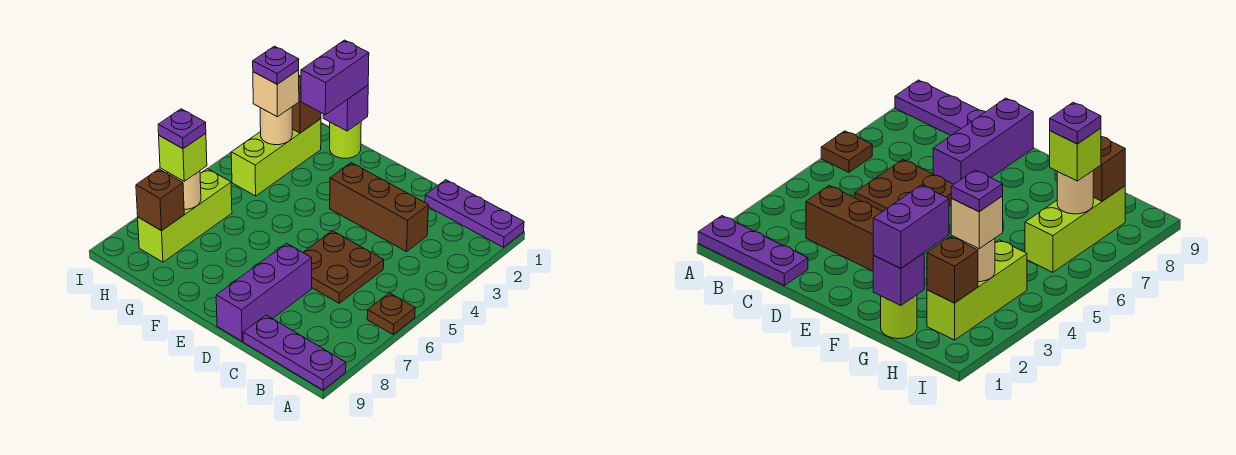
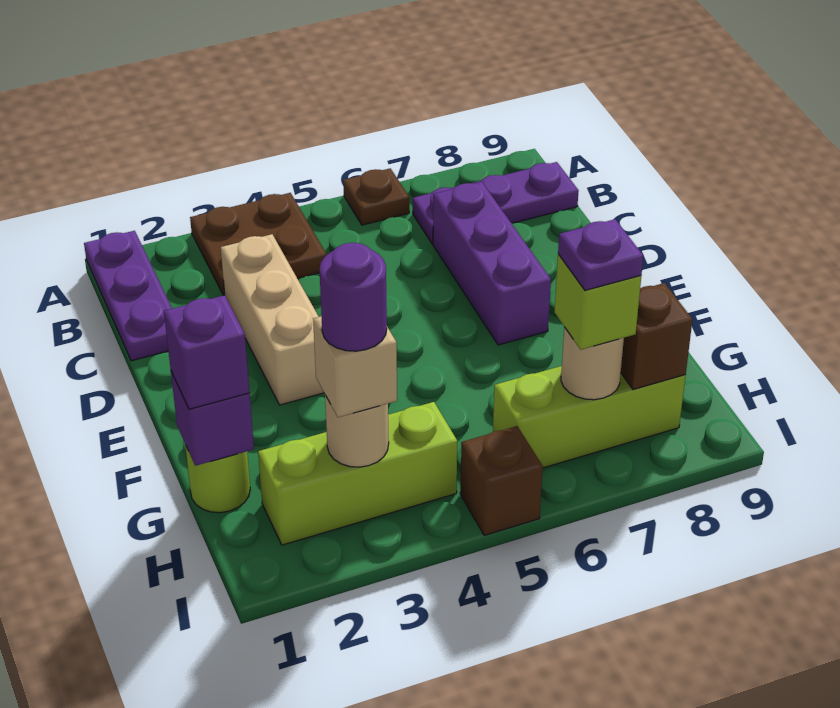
purple plate A9:C9 level 1 -> purple plate B7:B9 level 1
brown brick C3:E3 level 1 -> tan brick C3:E3 level 1
brown plate C5:D6 level 1 -> brown plate A3:B4 level 1
purple brick D7:D9 level 1 -> purple brick C7:E7 level 1
purple brick G1:G2 level 3 -> purple brick G1 level 3
brown brick H2 level 2 -> brown brick I5 level 1
purple plate H3 level 4 -> purple round brick H3 level 4

